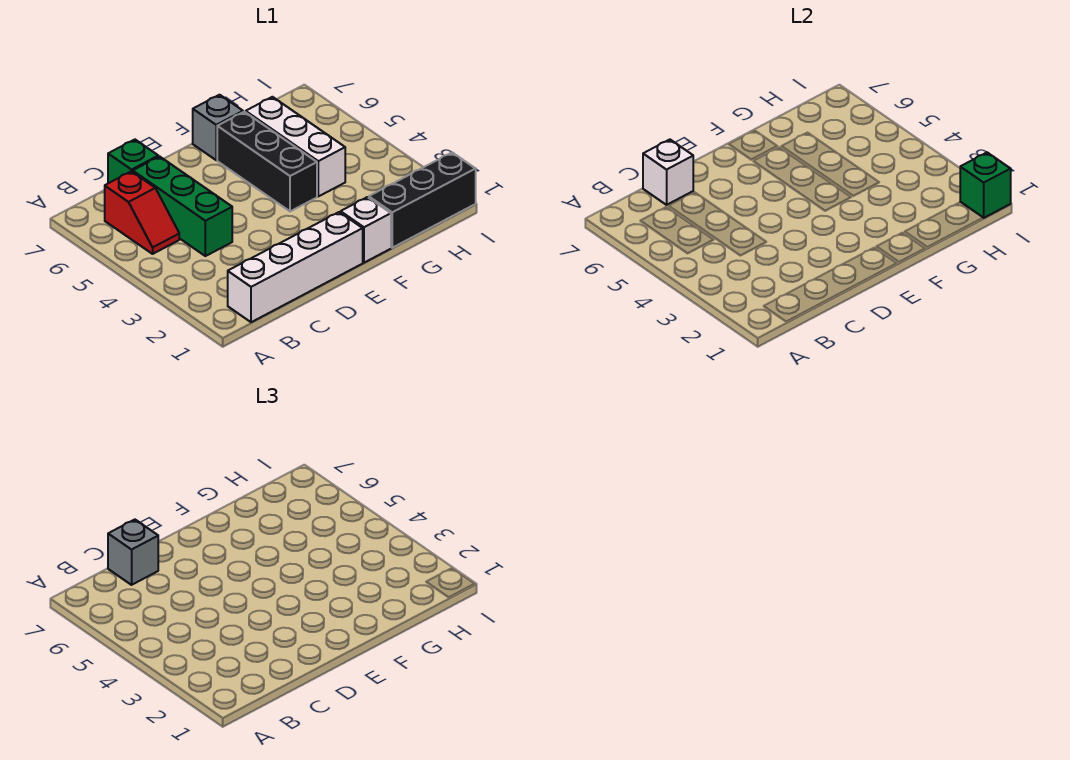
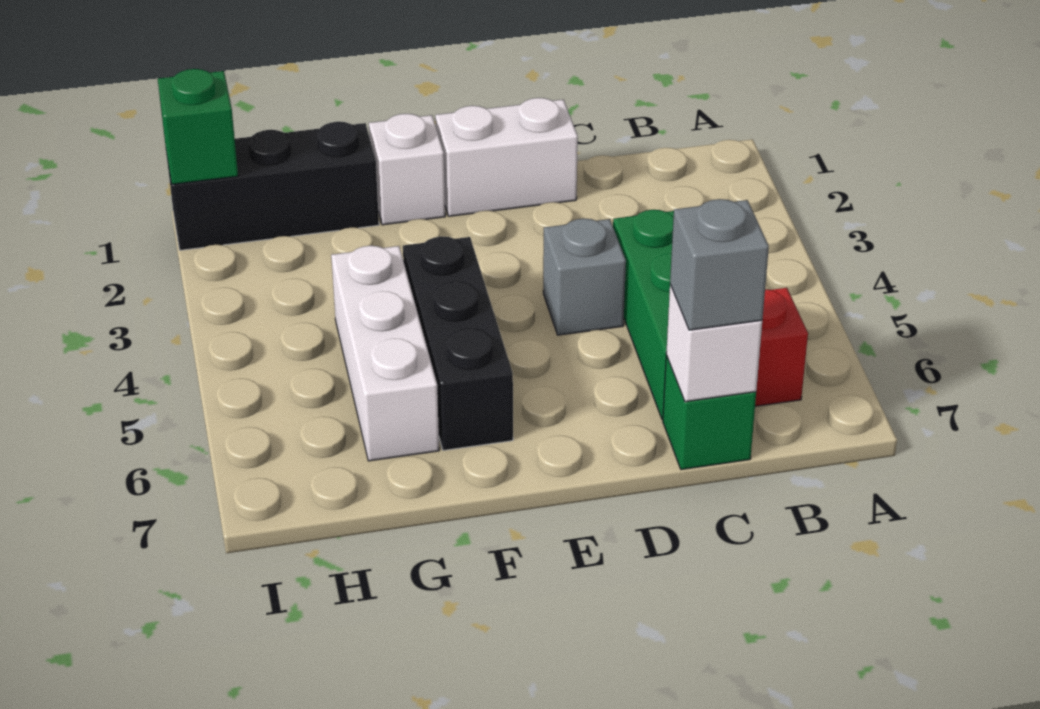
white brick B1:E1 level 1 -> white brick D1:E1 level 1
grey brick F7 level 1 -> grey brick D4 level 1

